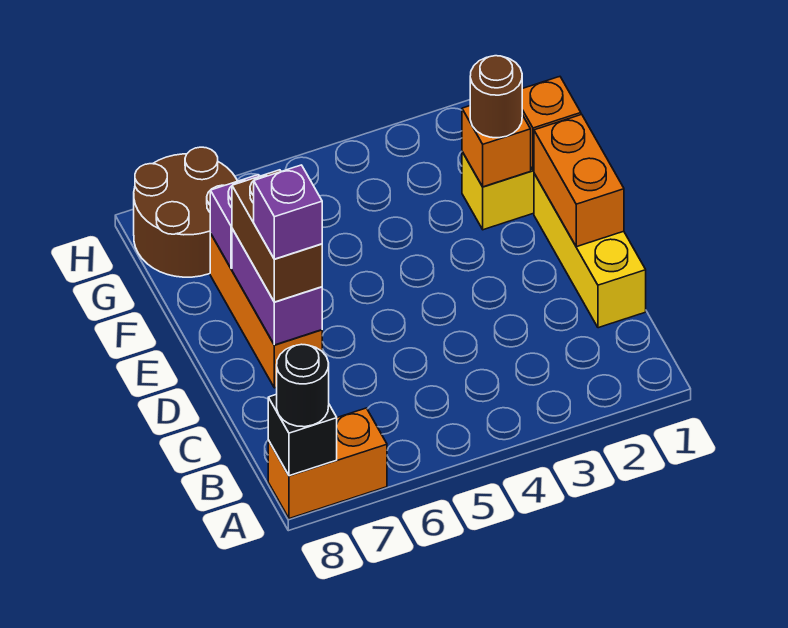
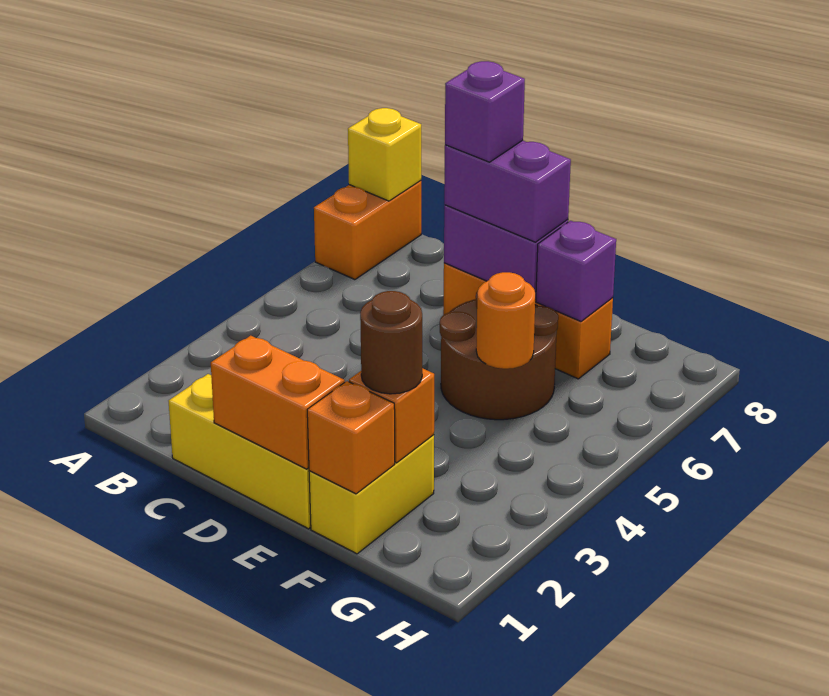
black brick A8 level 2 -> yellow brick A8 level 2
black round brick A8 level 3 -> none
brown brick D7:E7 level 3 -> purple brick D7:E7 level 3
none -> orange round brick F5 level 2
brown round brick G7:H8 level 1 -> brown round brick E5:F6 level 1

